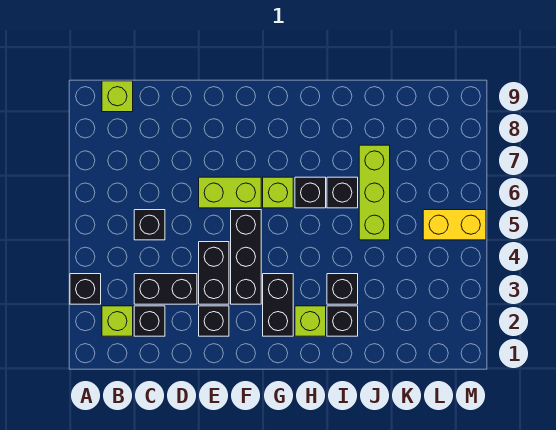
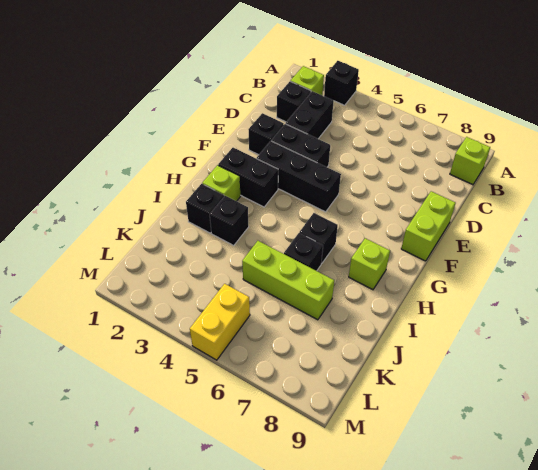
black brick C5 level 1 -> none
lime brick E6:F6 level 1 -> lime brick E9:F9 level 1
lime brick G6 level 1 -> lime brick H8 level 1

